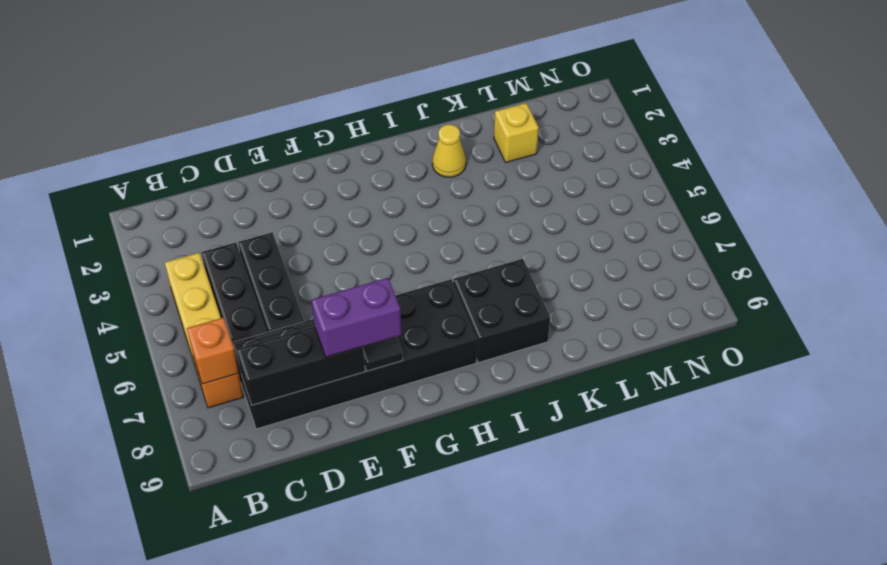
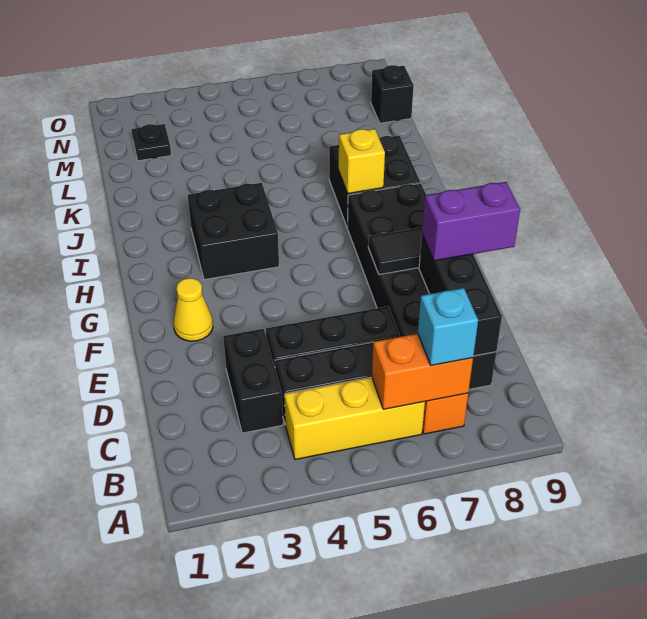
orange brick B7 level 2 -> orange brick B6:B7 level 2
none -> cyan brick B7 level 3
none -> black brick C3:D3 level 1
purple brick E8:F8 level 3 -> purple brick E8:E9 level 3
none -> black brick H3:I4 level 1
yellow cone J2 level 1 -> yellow cone F2 level 1
yellow brick L2 level 1 -> yellow brick I7 level 2
none -> black plate M2 level 1
none -> black brick M9 level 1

